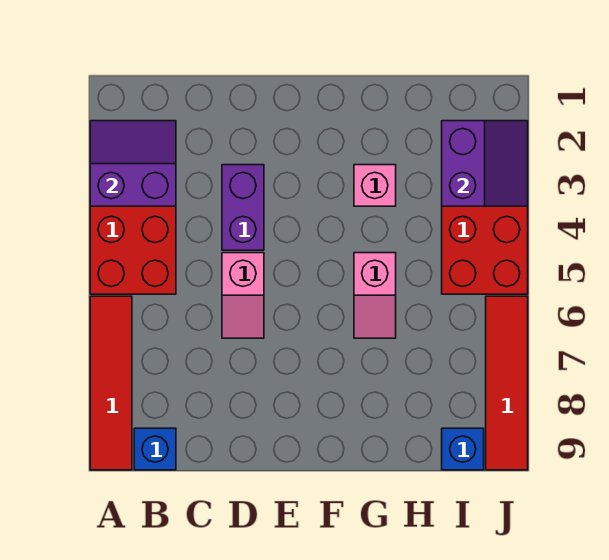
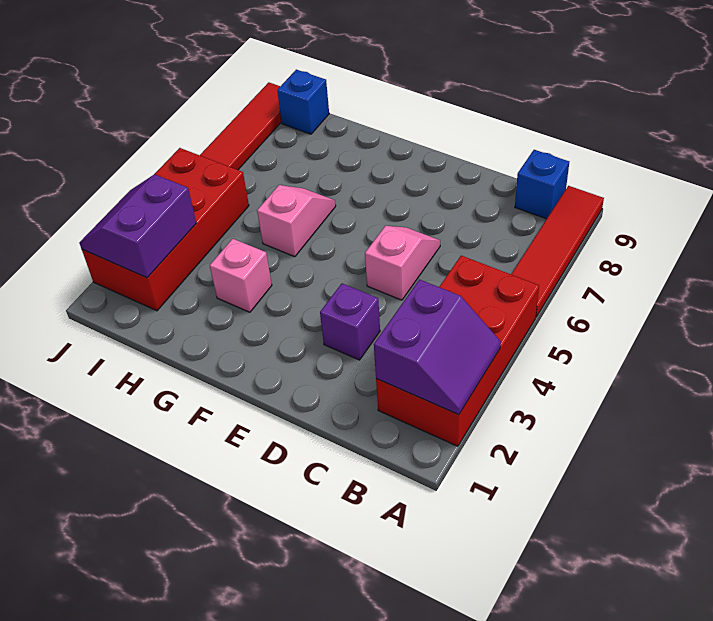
purple slope A2:B3 level 2 top 3 -> purple slope A2:B3 level 2 top B
purple brick D3:D4 level 1 -> purple brick D3 level 1

